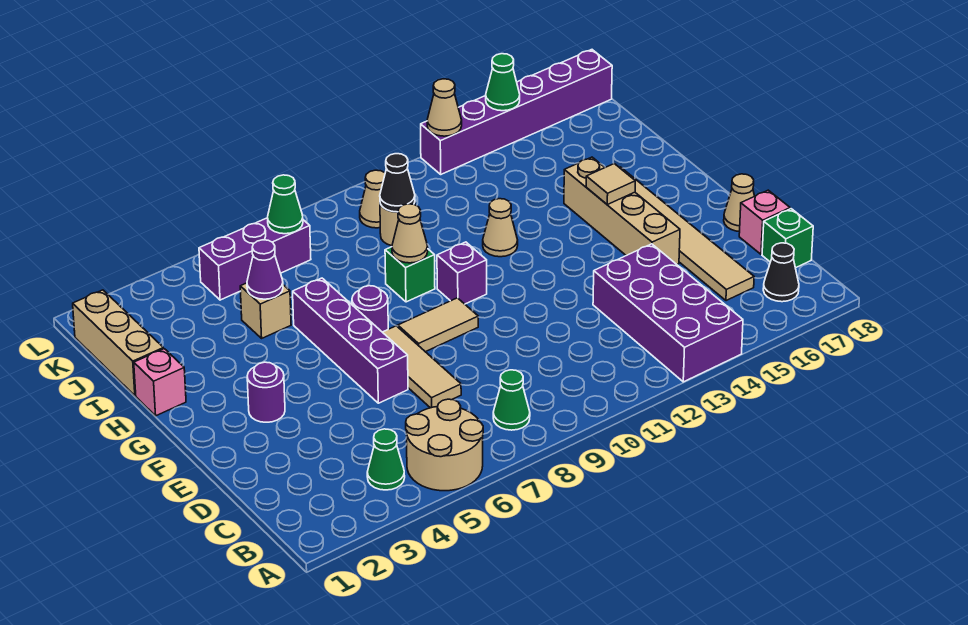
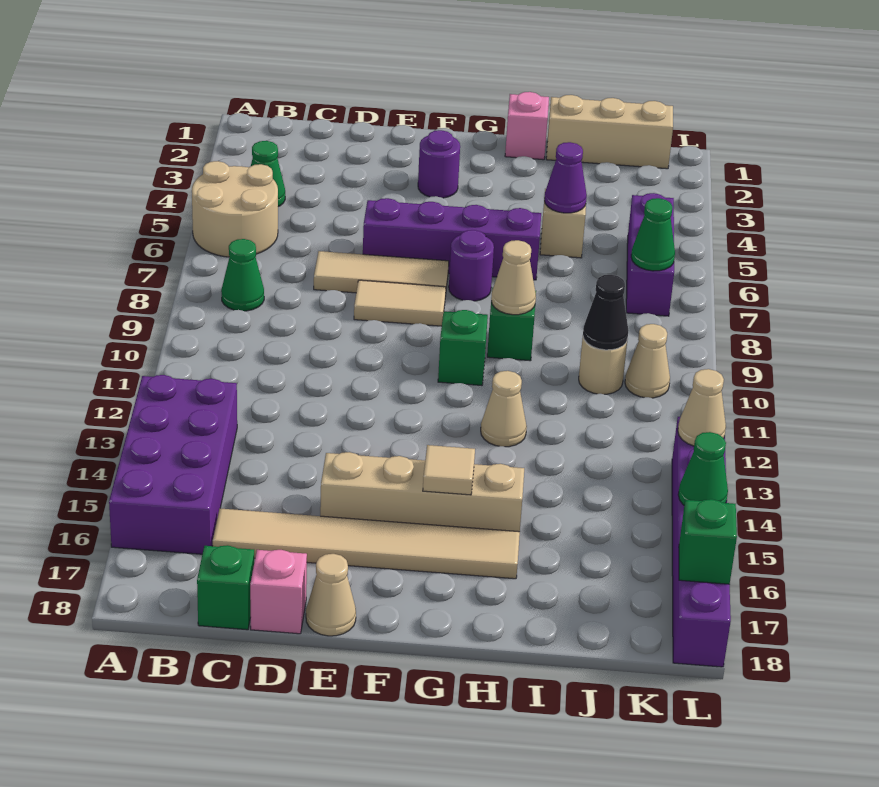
purple brick A13:D14 level 1 -> purple brick A13:B16 level 1
black cone B17 level 1 -> none
tan tile F8:F9 level 1 -> tan tile E8:F8 level 1
purple brick G10 level 1 -> green brick G10 level 1
none -> green brick L17 level 2

